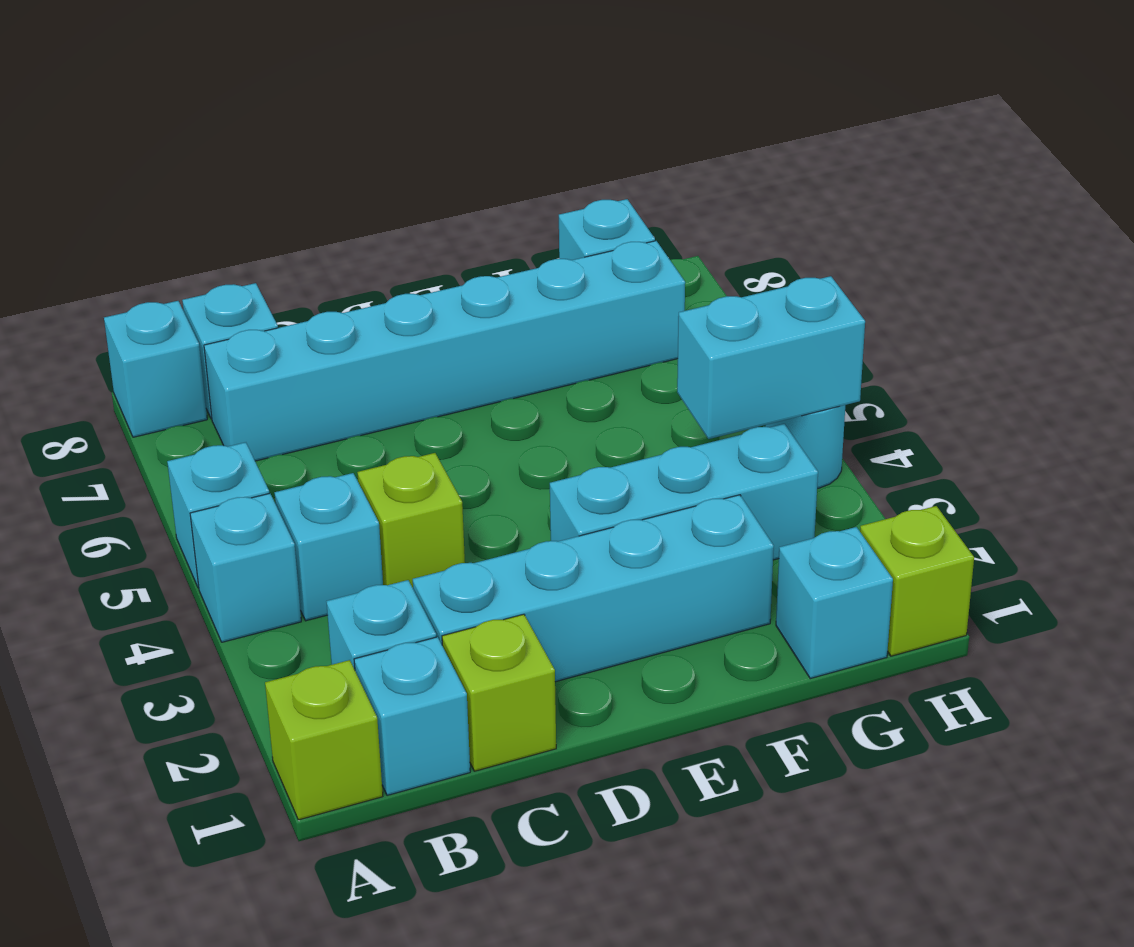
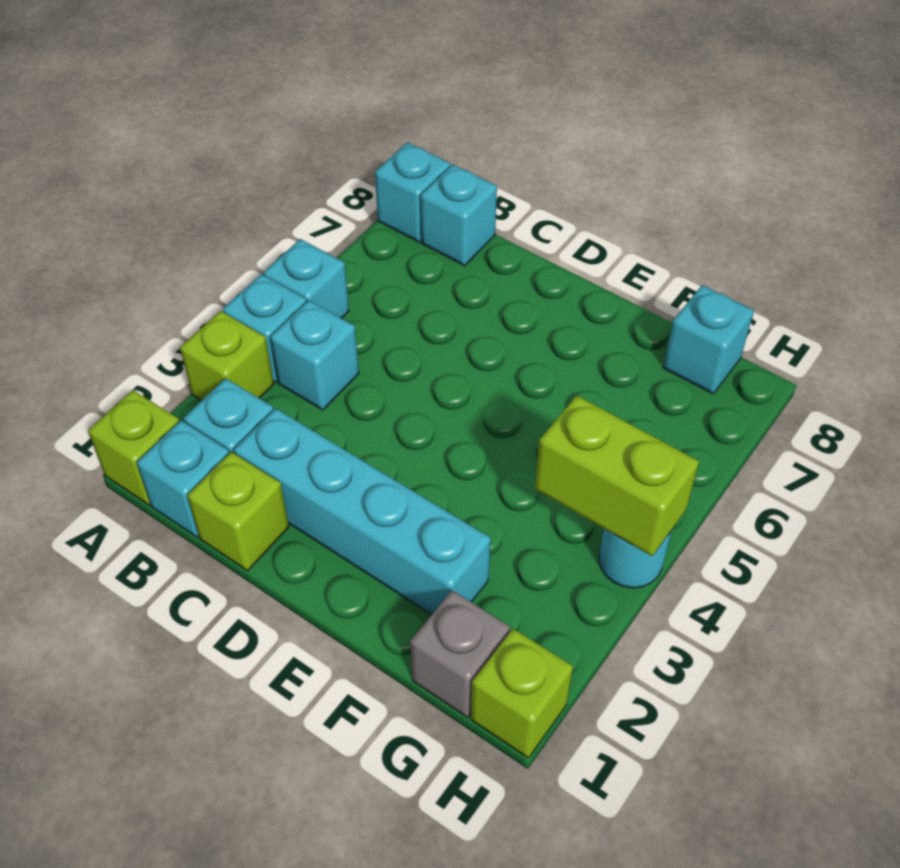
cyan brick B7:G7 level 1 -> none
lime brick C4 level 1 -> lime brick A3 level 1
cyan brick E3:G3 level 1 -> none
cyan brick G1 level 1 -> grey brick G1 level 1
cyan brick G4:H4 level 2 -> lime brick G4:H4 level 2

